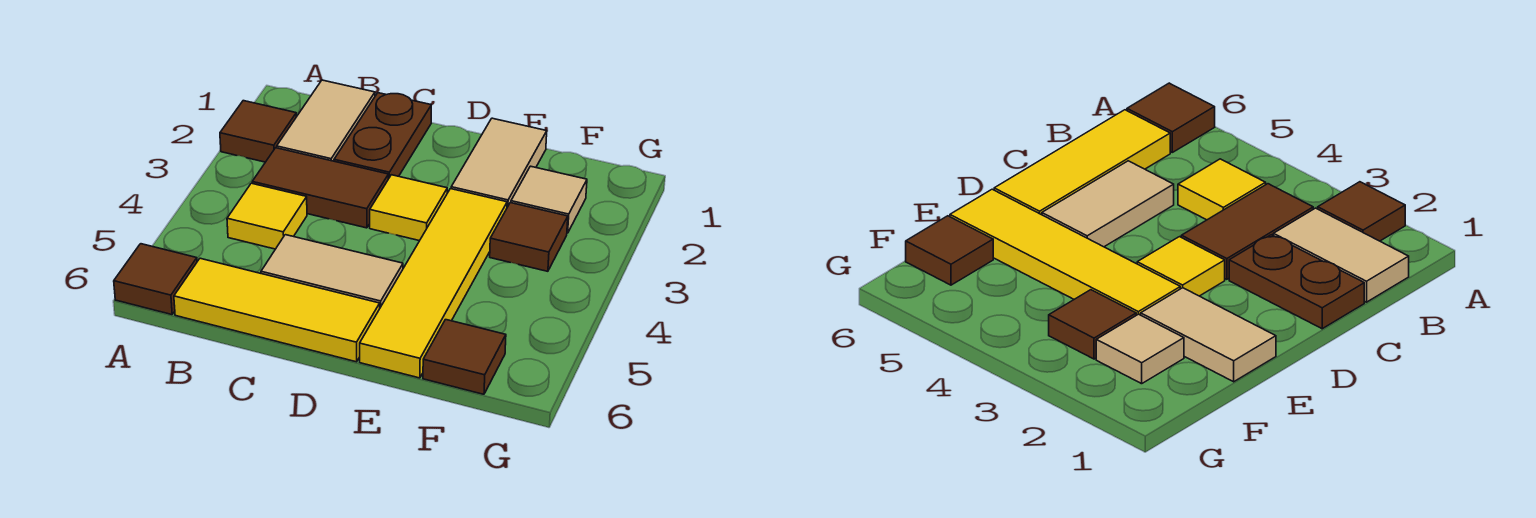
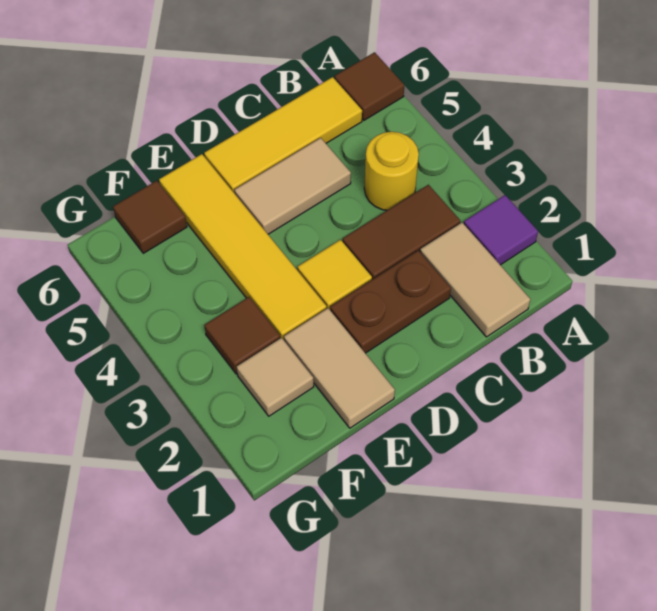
brown tile A2 level 1 -> purple tile A2 level 1
yellow tile B4 level 1 -> yellow round brick B4 level 1
brown plate C1:C2 level 1 -> brown plate C2:D2 level 1

